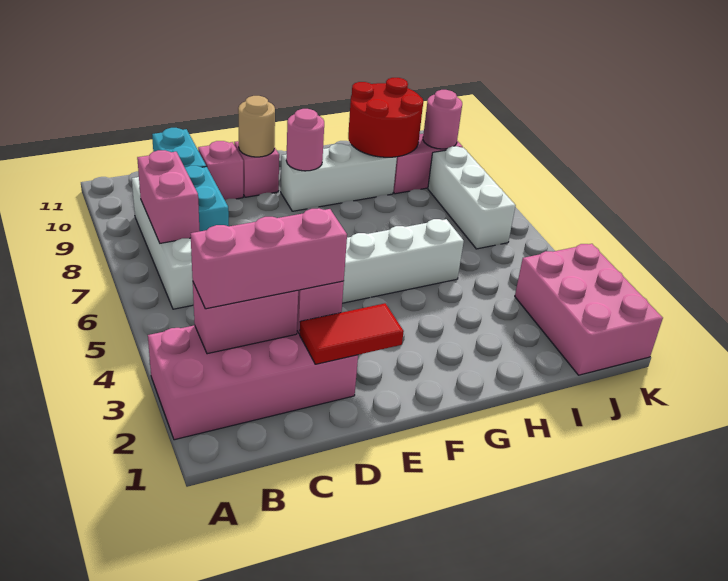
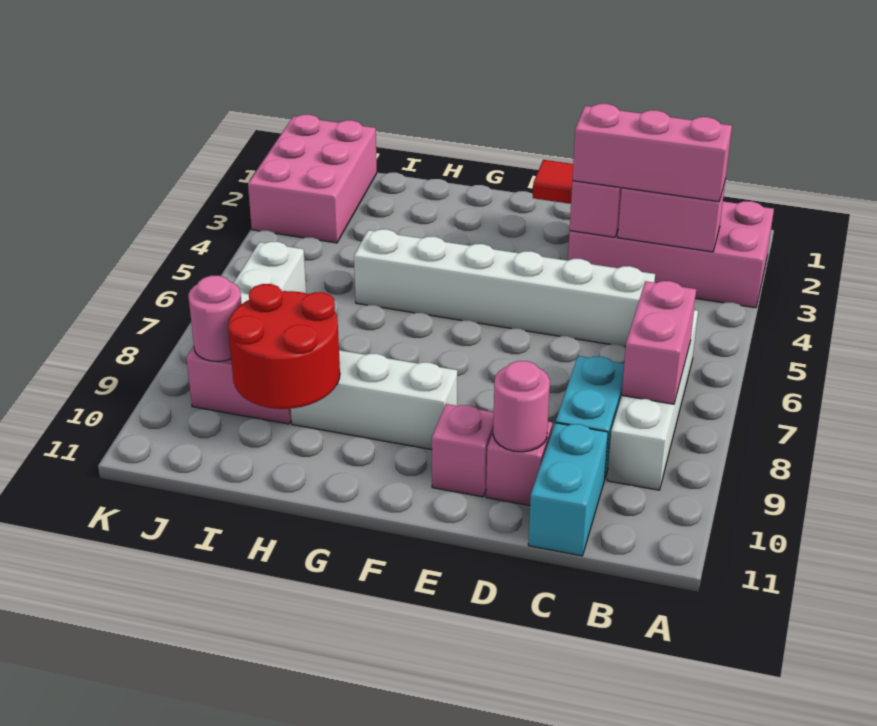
tan round brick E10 level 2 -> none
pink round brick F9 level 2 -> pink round brick D10 level 2

